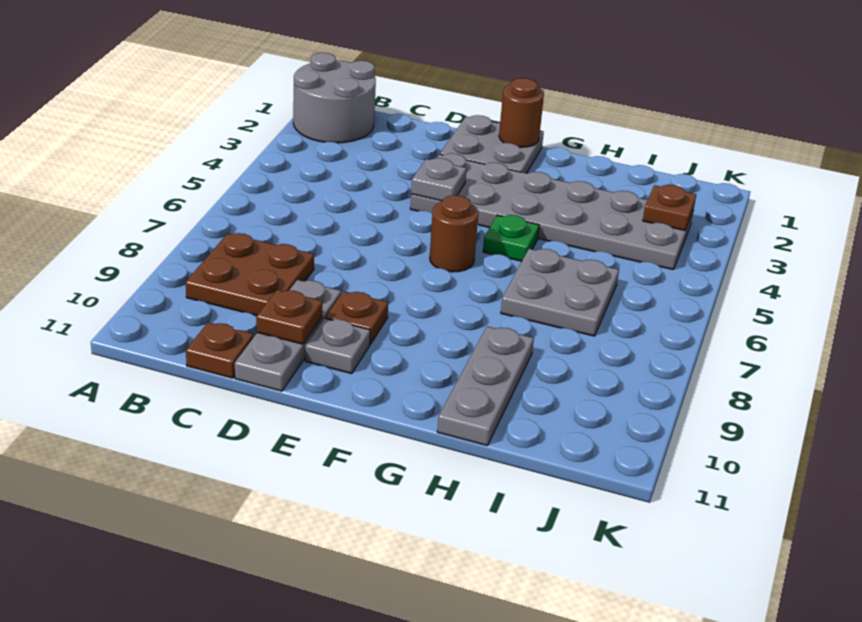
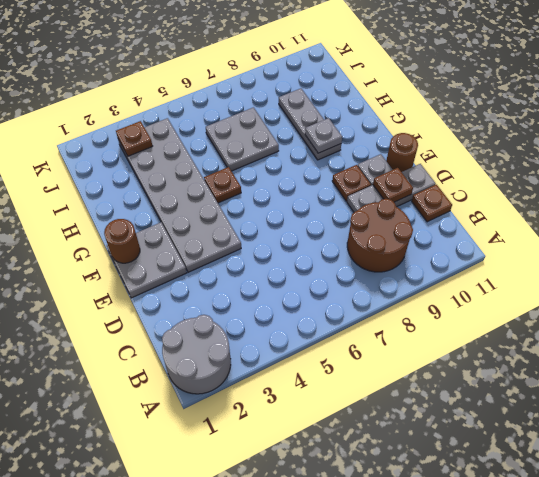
brown plate B8:C9 level 1 -> brown round brick B8:C9 level 1
grey plate E4 level 2 -> grey plate G9 level 2
brown round brick F6 level 1 -> brown round brick E11 level 1
green plate G5 level 1 -> brown plate G5 level 1
grey plate H9:H11 level 1 -> grey plate G9:I9 level 1

